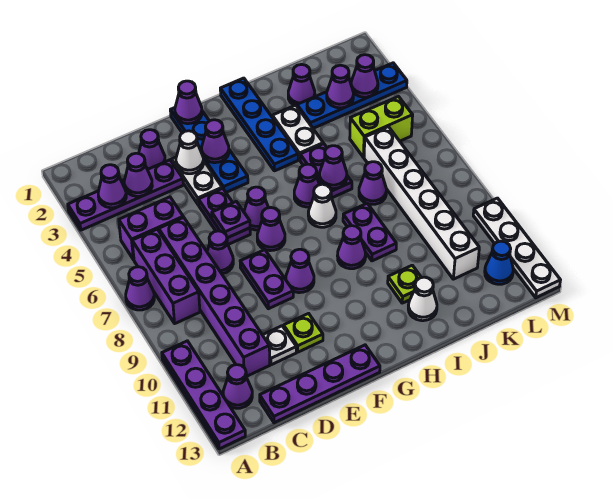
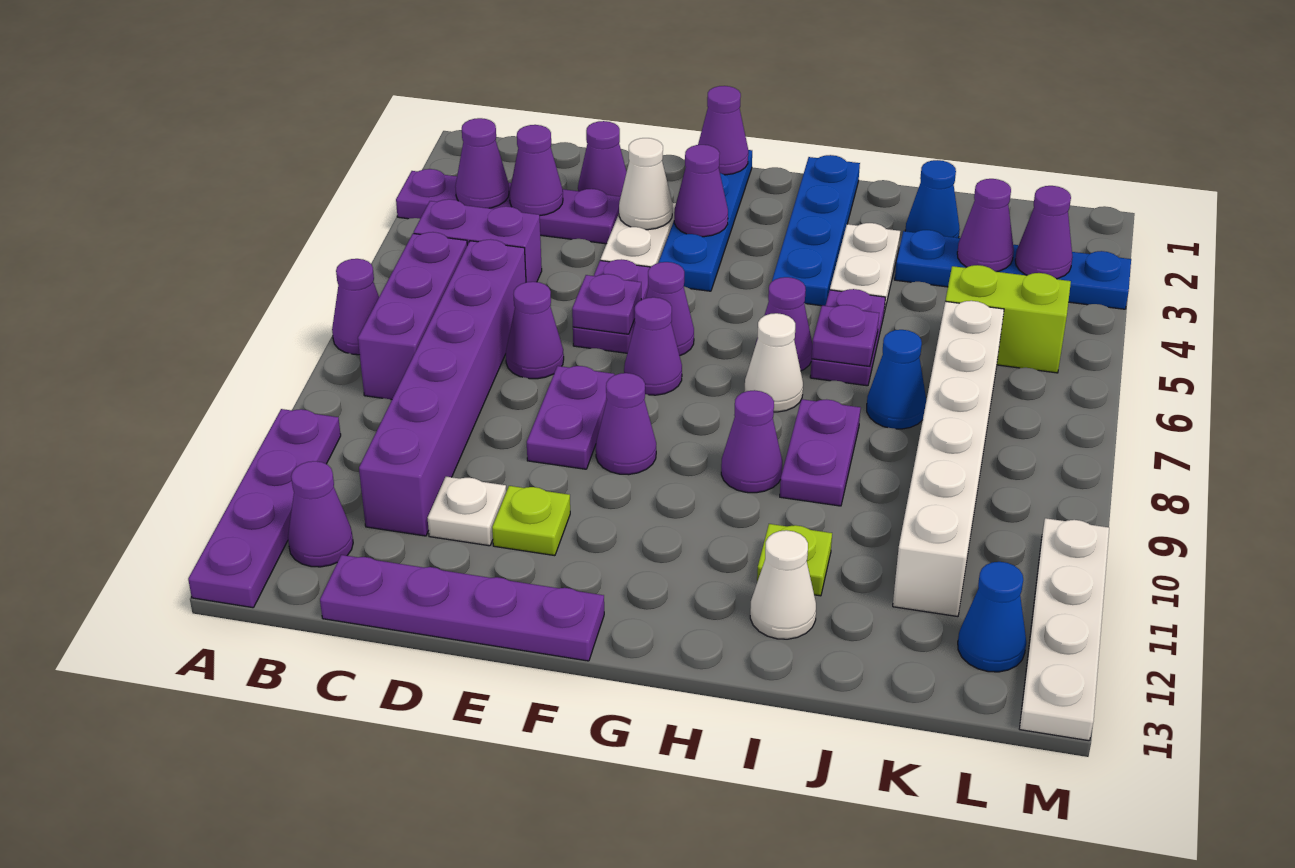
purple cone I6 level 2 -> purple plate I6 level 2
purple cone J2 level 1 -> blue cone J2 level 1
purple cone J7 level 1 -> blue cone J7 level 1

